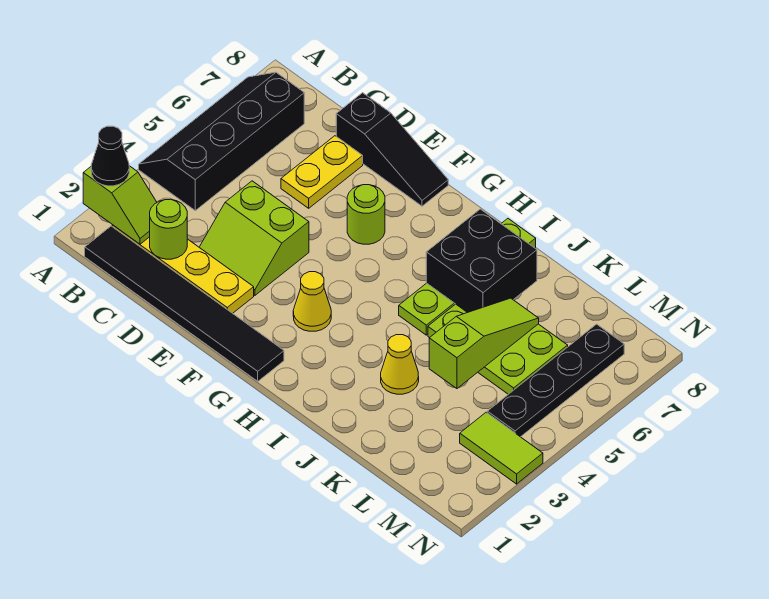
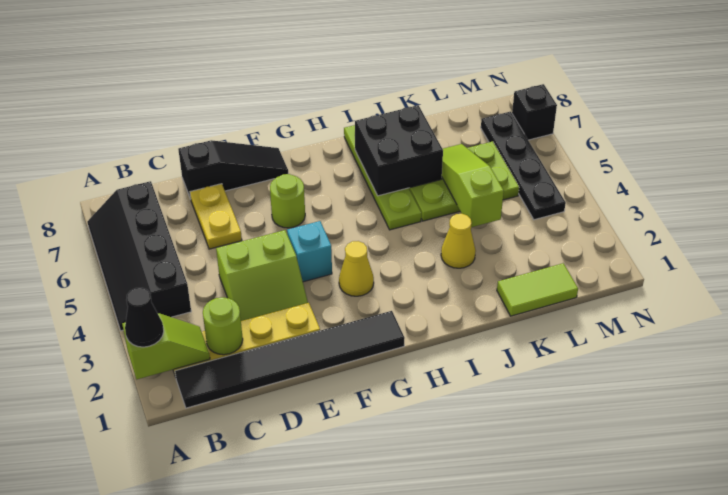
none -> cyan brick F4 level 1
lime tile M3:N3 level 1 -> lime tile K1:L1 level 1
none -> black brick N7 level 1

